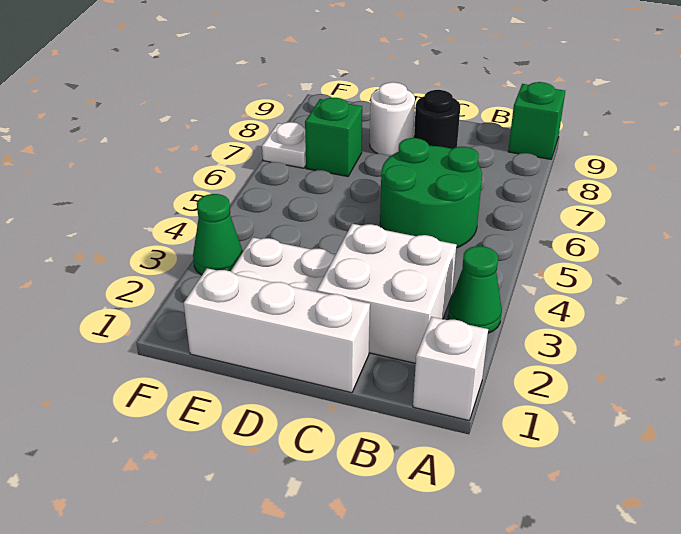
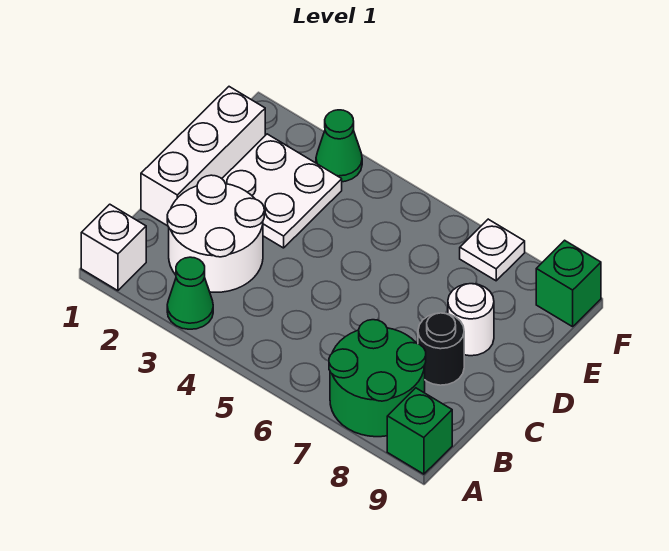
white brick B2:C3 level 1 -> white round brick B2:C3 level 1
green round brick B5:C6 level 1 -> green round brick A7:B8 level 1
green brick E7 level 1 -> green brick F9 level 1

